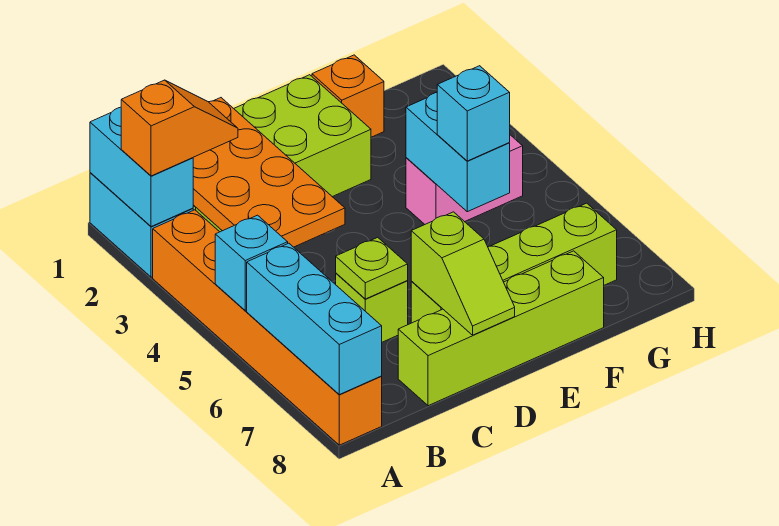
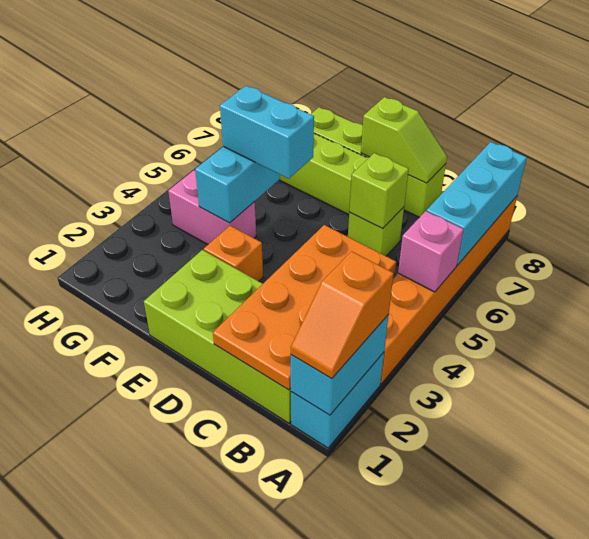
orange slope A2:B2 level 3 top A -> orange slope A1:A2 level 3 top 2
cyan brick A5 level 2 -> pink brick A5 level 2
lime plate C6 level 2 -> lime brick C6 level 2
lime slope D7:D8 level 2 top 7 -> lime slope C8:D8 level 2 top D
orange brick F1 level 1 -> orange brick E3 level 1
cyan brick F5 level 3 -> cyan brick E5:F5 level 3

